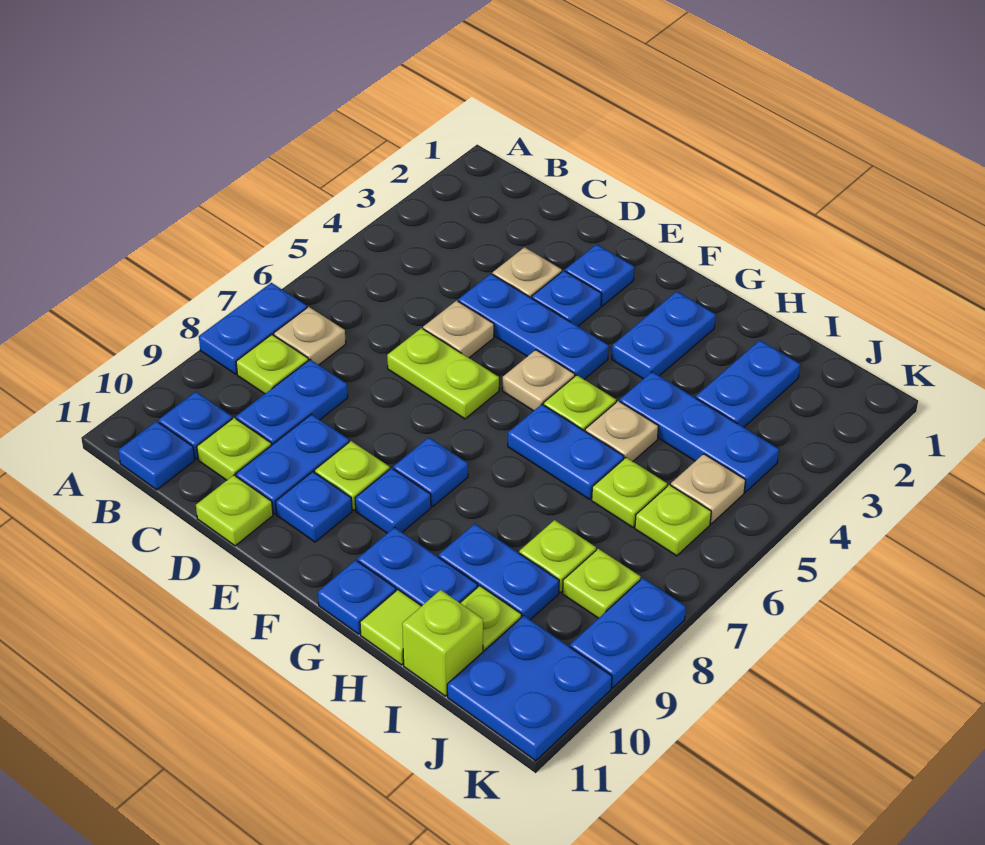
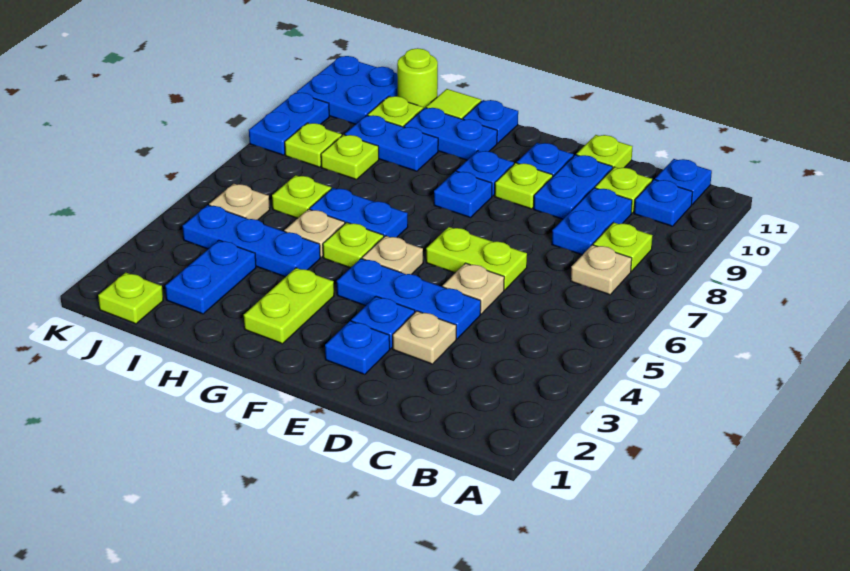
blue plate A7:A8 level 1 -> none
blue plate G2:G3 level 1 -> lime plate G2:G3 level 1
lime brick I11 level 1 -> lime round brick I11 level 1
lime plate J6 level 1 -> lime plate J1 level 1

